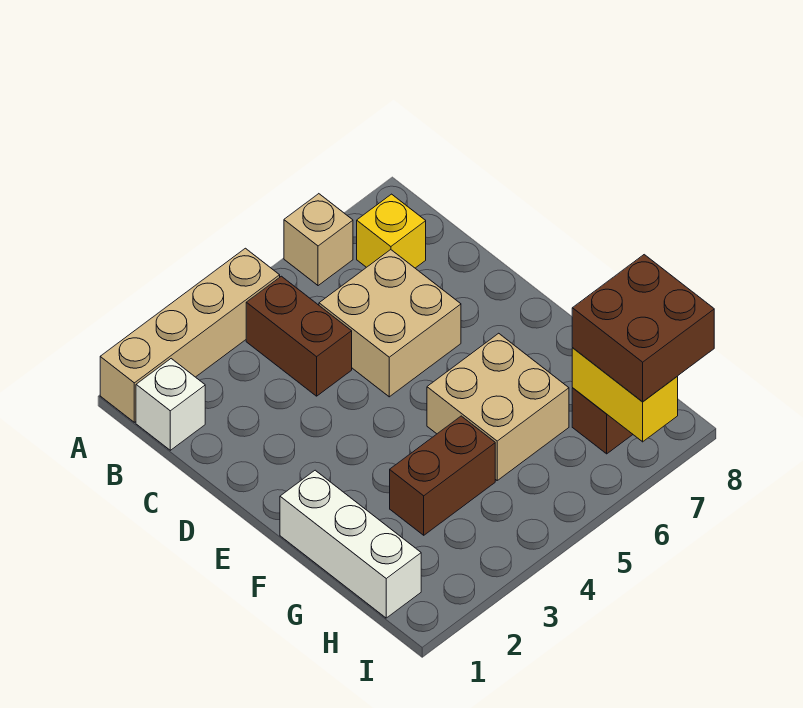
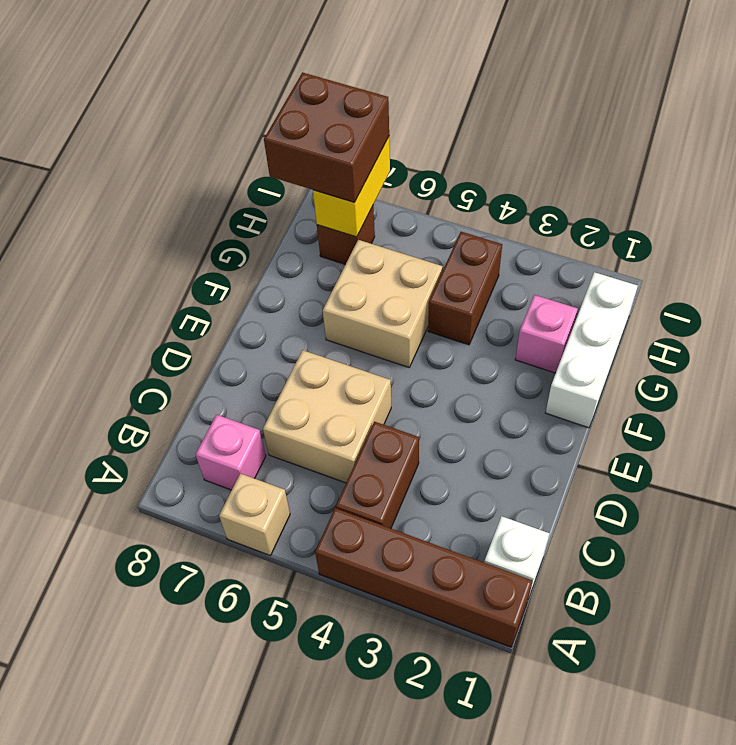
tan brick A1:A4 level 1 -> brown brick A1:A4 level 1
yellow brick B7 level 1 -> pink brick B7 level 1
none -> pink brick G2 level 1
brown brick G3:G4 level 1 -> brown brick G4:H4 level 1

